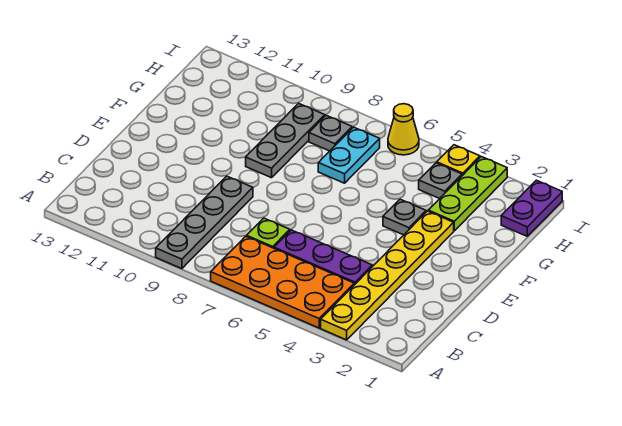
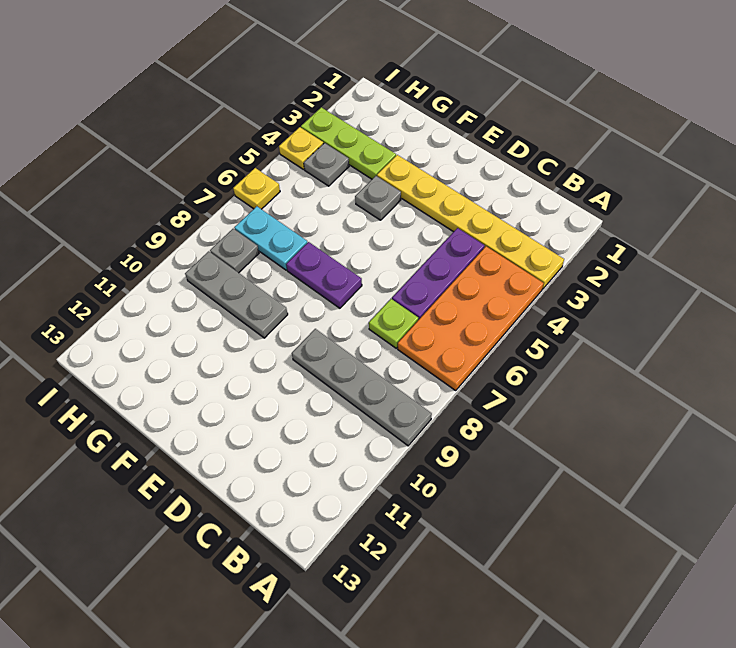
purple plate H1:I1 level 1 -> purple plate E7:F7 level 1
yellow cone I6 level 1 -> yellow plate I6 level 1

